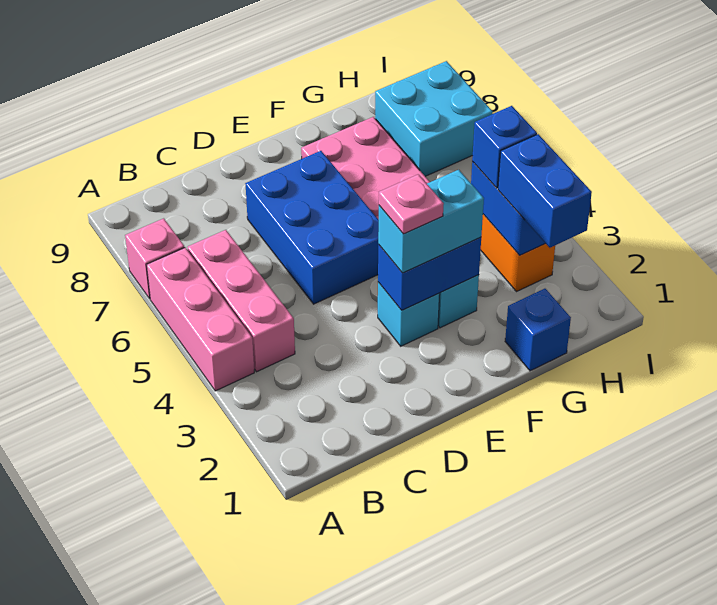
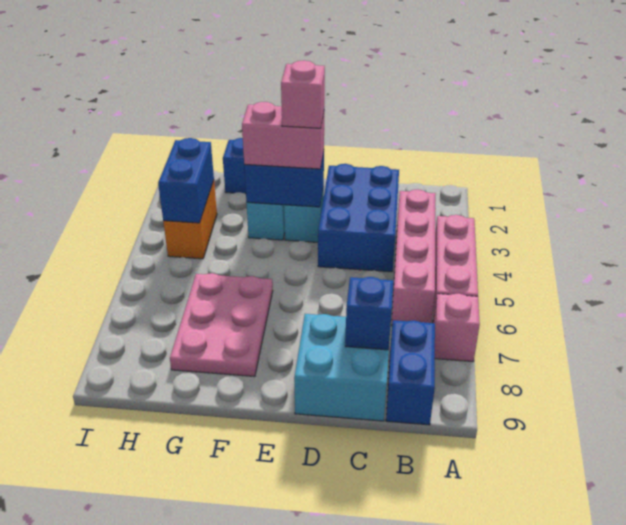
pink brick B4:B6 level 1 -> pink brick B3:B6 level 1
blue brick D5:E7 level 1 -> blue brick C2:D4 level 1
cyan brick E3:F3 level 3 -> pink brick E3:F3 level 3
pink plate E3 level 4 -> pink brick E3 level 4
blue brick H2:H3 level 3 -> blue brick B8:B9 level 1
blue brick H4 level 3 -> blue brick C8 level 2
cyan brick H7:I8 level 1 -> cyan brick C8:D9 level 1

